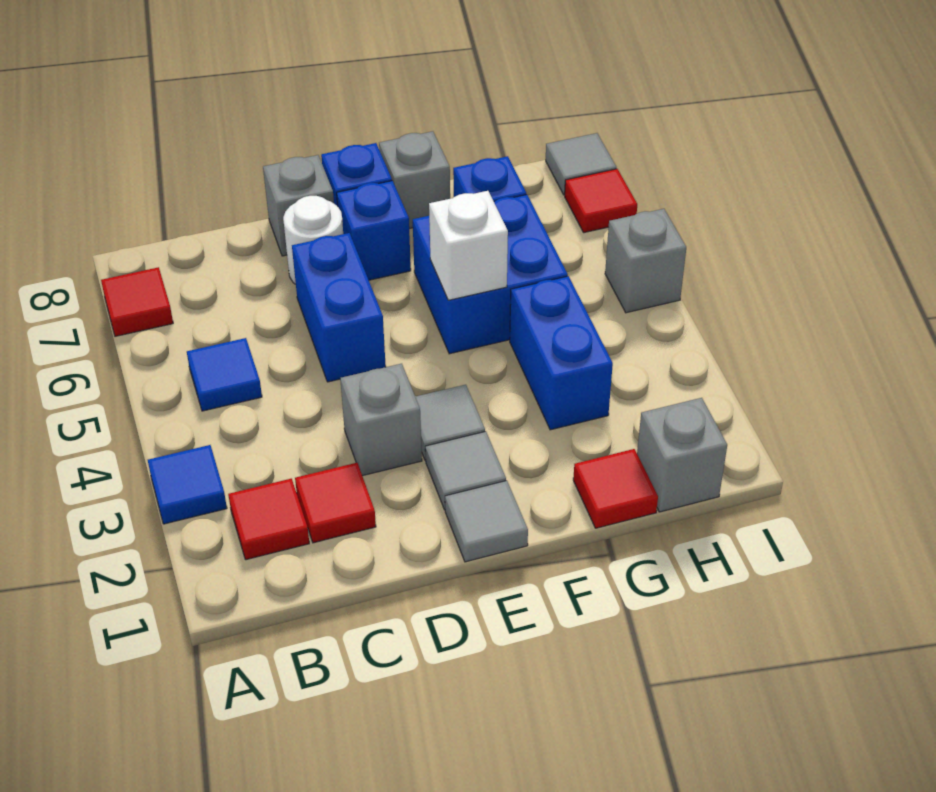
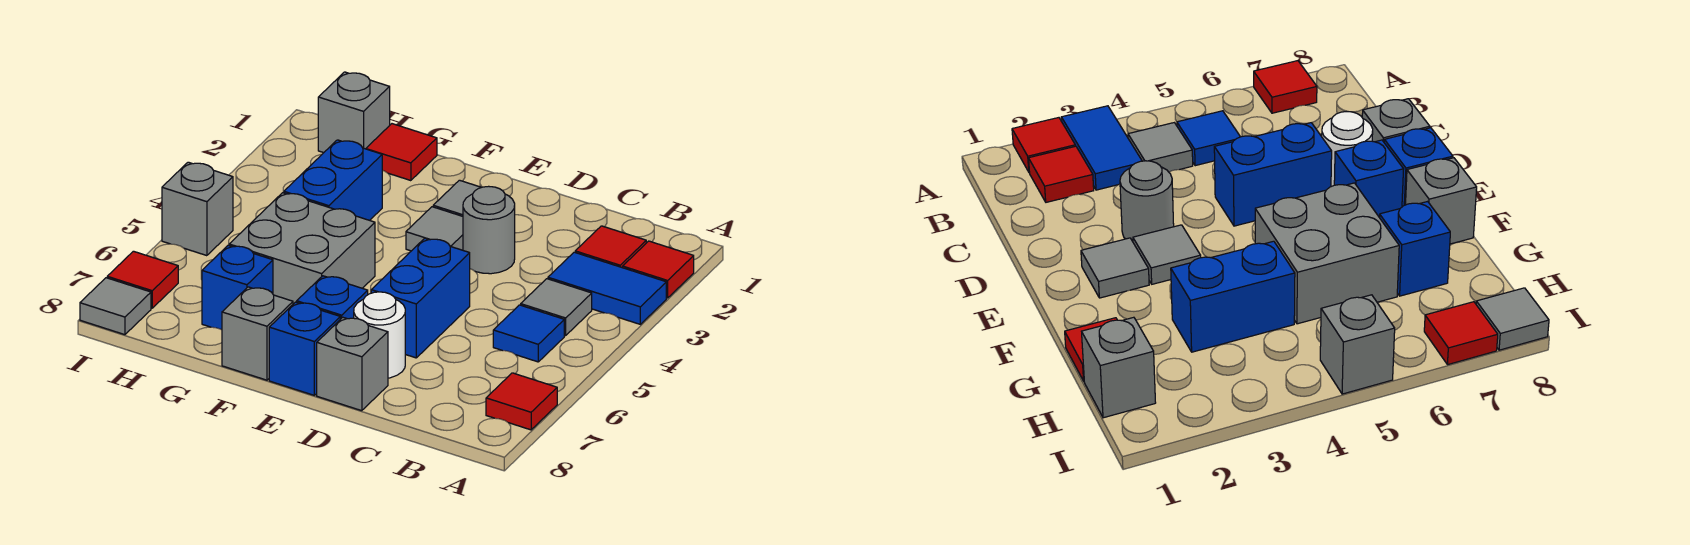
blue tile A3 level 1 -> blue tile A3:B3 level 1
red tile C2 level 1 -> red tile A2 level 1
grey brick D3 level 1 -> grey round brick D3 level 1
grey tile E1 level 1 -> grey tile B4 level 1
blue brick F5:G6 level 1 -> grey brick F5:G6 level 1
white brick F5 level 2 -> none

